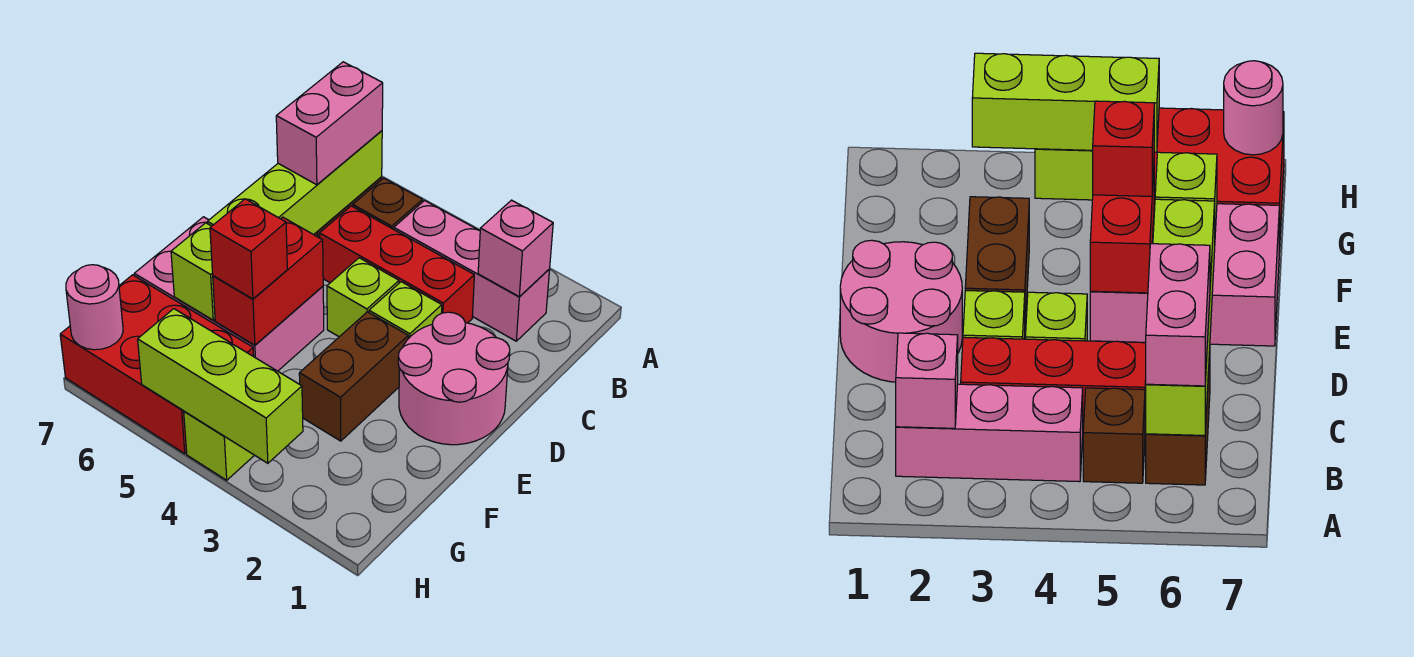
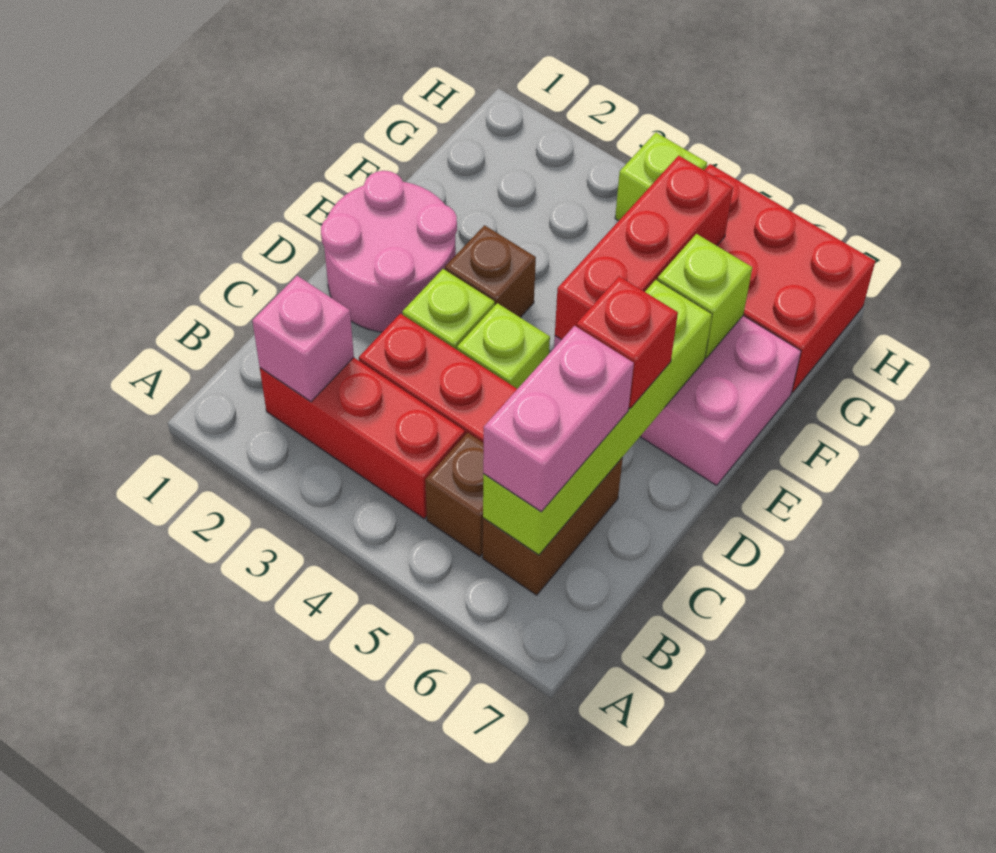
pink brick B2:B4 level 1 -> red brick B2:B4 level 1
brown brick E3:F3 level 1 -> brown brick E3 level 1
red brick E5:F5 level 2 -> red brick E5:G5 level 2
red brick F5 level 3 -> red brick D6 level 3
lime brick H3:H5 level 2 -> none
pink round brick H7 level 2 -> none

